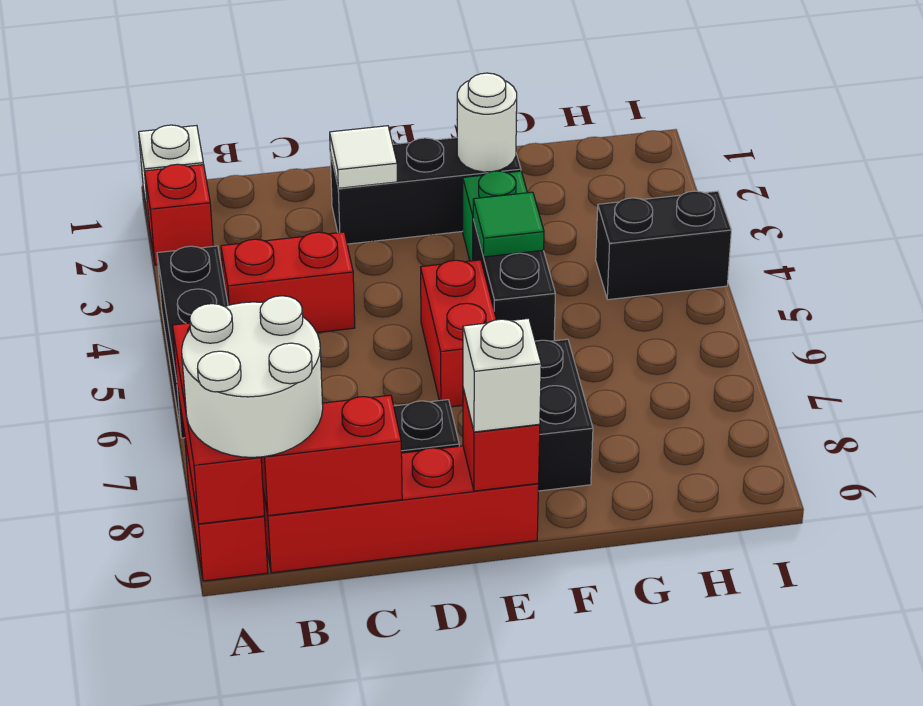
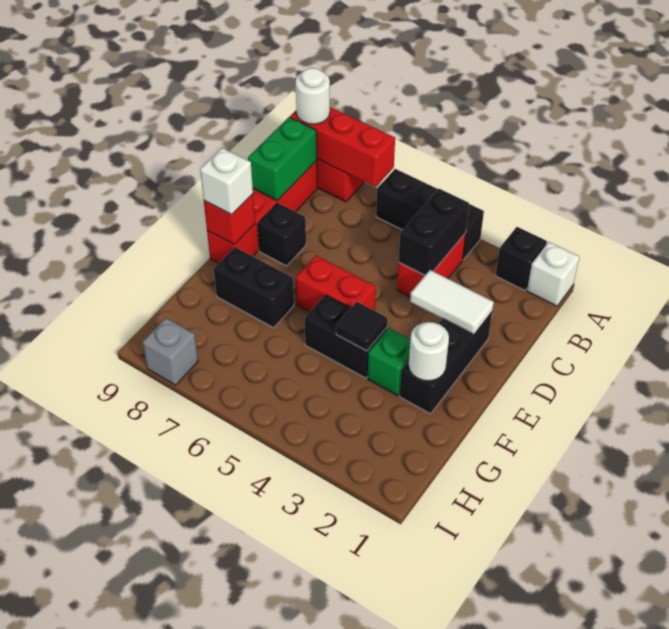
red brick A2 level 1 -> black brick A2 level 1
white round brick A8:B9 level 3 -> white round brick A9 level 3
red brick B9:C9 level 2 -> green brick B9:C9 level 2
white tile D2 level 2 -> white tile D2:D3 level 2
green tile F4 level 2 -> black tile F4 level 2
black brick H4:I4 level 1 -> black brick B4:C4 level 2
none -> grey brick I8 level 1

